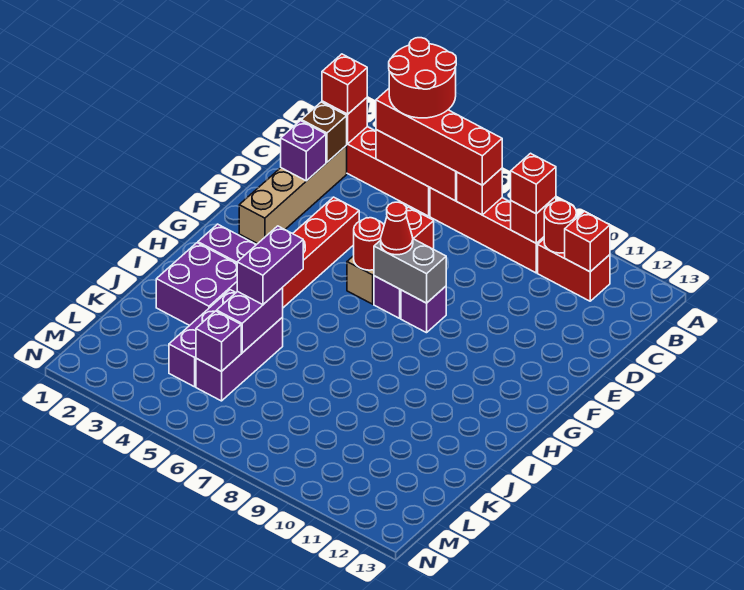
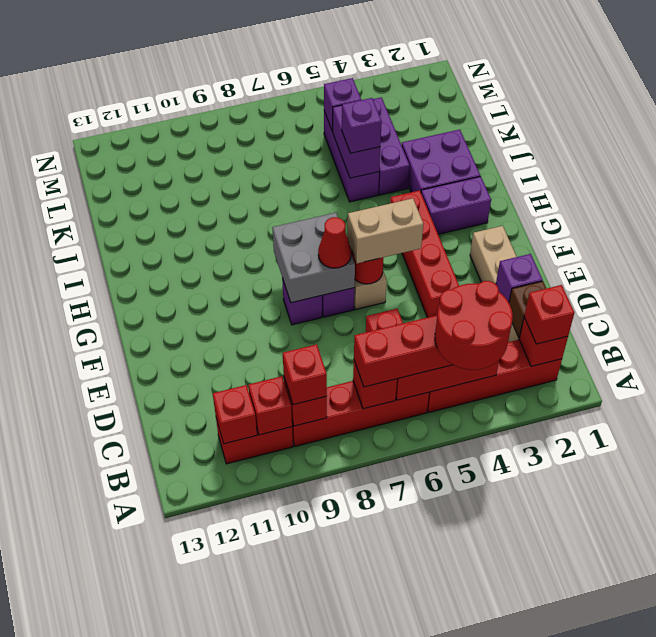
red round brick B10 level 2 -> red brick B10 level 2
none -> tan brick F5:F6 level 3
grey brick F7:F8 level 2 -> grey brick F7:G8 level 2
purple brick I5:J5 level 3 -> purple brick J5 level 3

